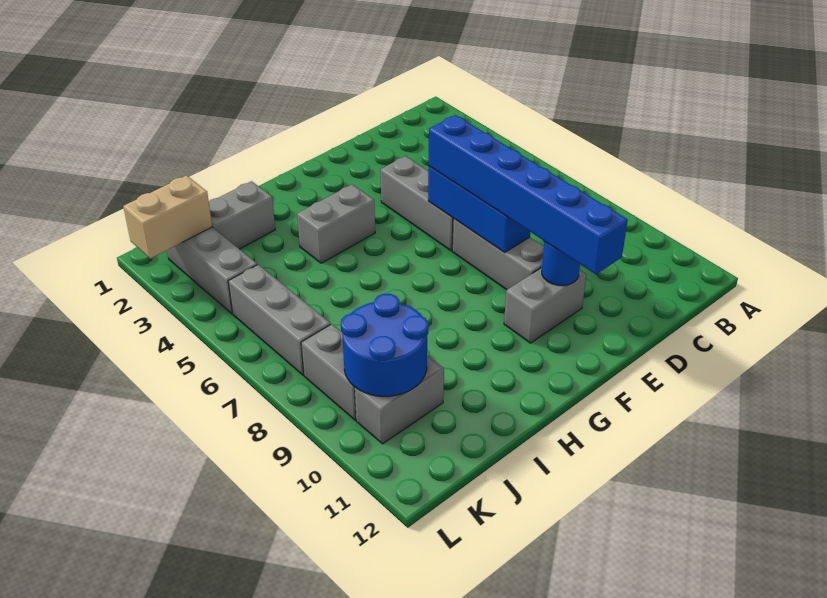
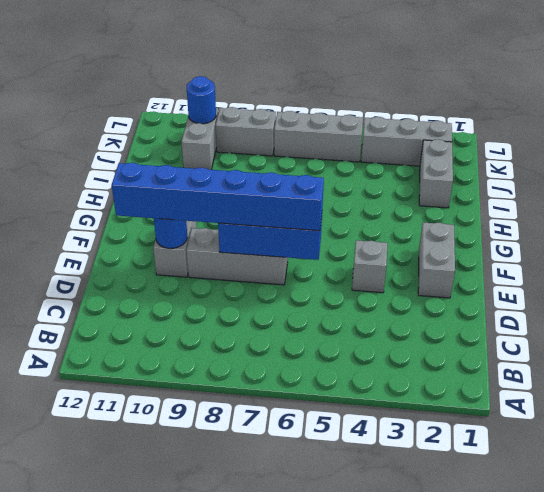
grey brick E4:E6 level 1 -> grey brick E4 level 1
grey brick G4:H4 level 1 -> grey brick E2:F2 level 1
blue round brick J9:K10 level 2 -> blue round brick K10 level 2
tan brick K2:L2 level 2 -> none

